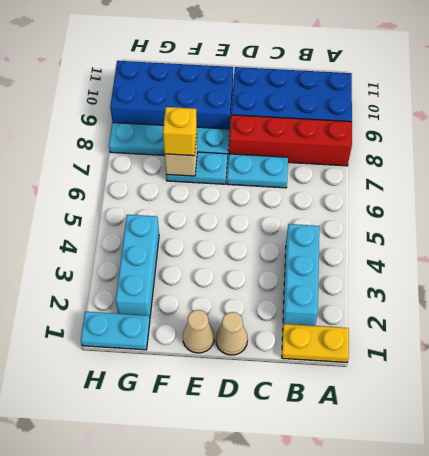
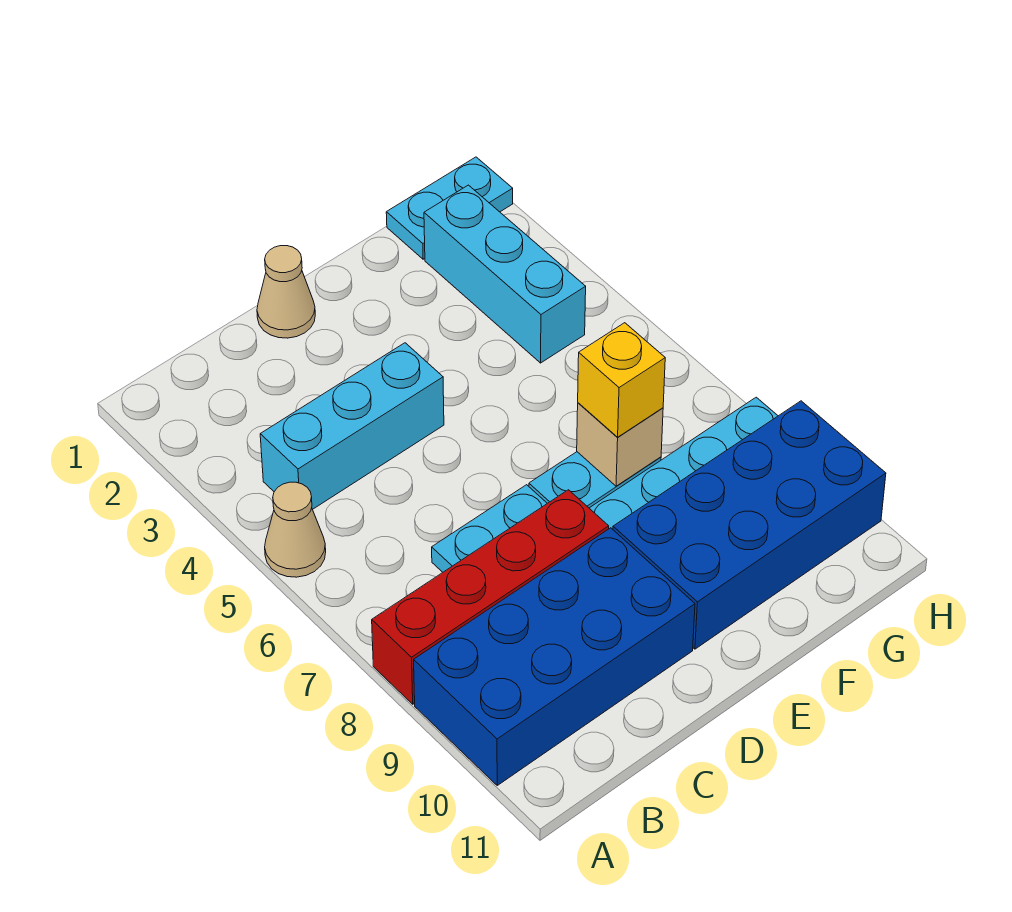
yellow plate A1:B1 level 1 -> none
cyan brick B2:B4 level 1 -> cyan brick B4:D4 level 1
tan cone E1 level 1 -> tan cone A5 level 1

